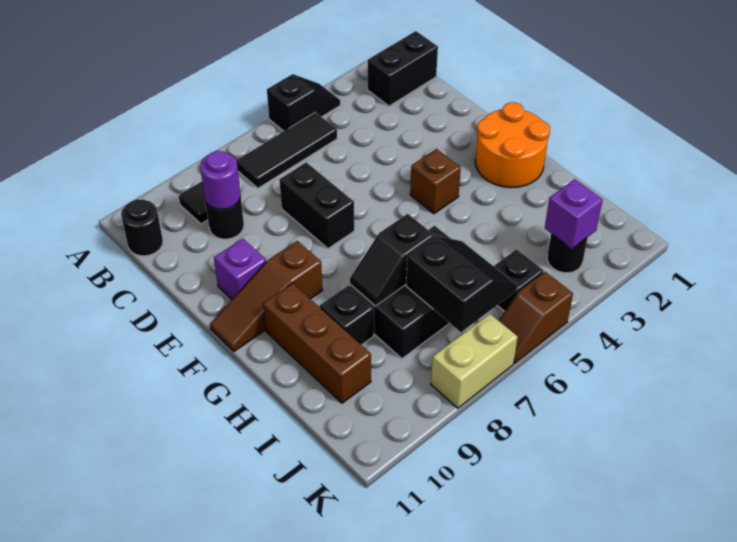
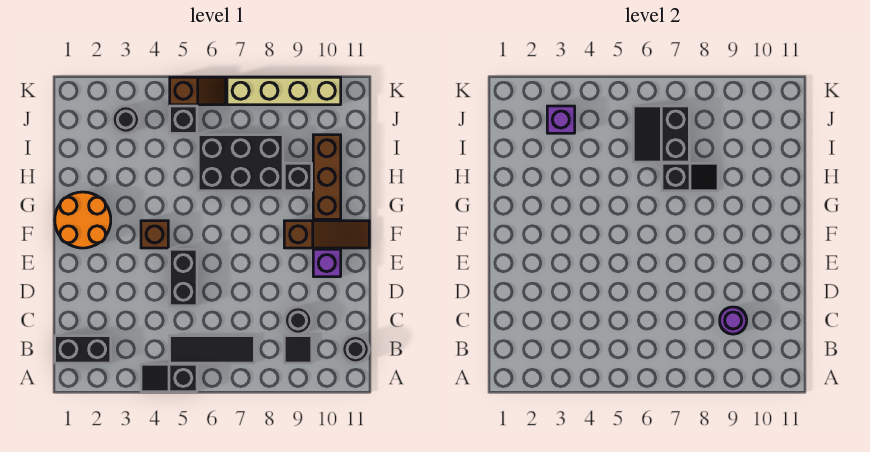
black brick D7:E7 level 1 -> black brick D5:E5 level 1
tan brick K7:K8 level 1 -> tan brick K7:K10 level 1

